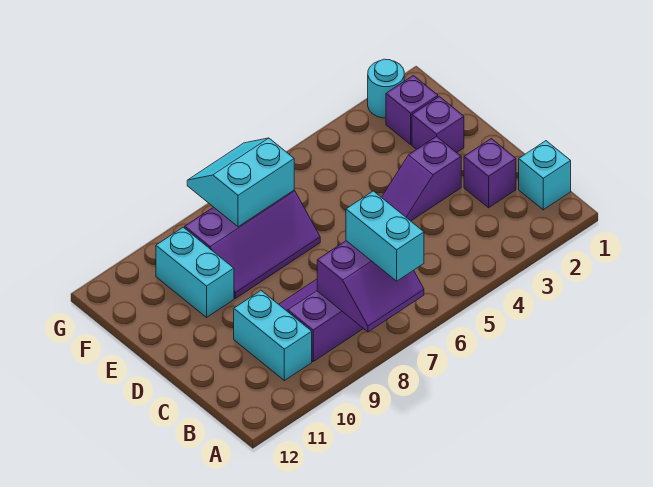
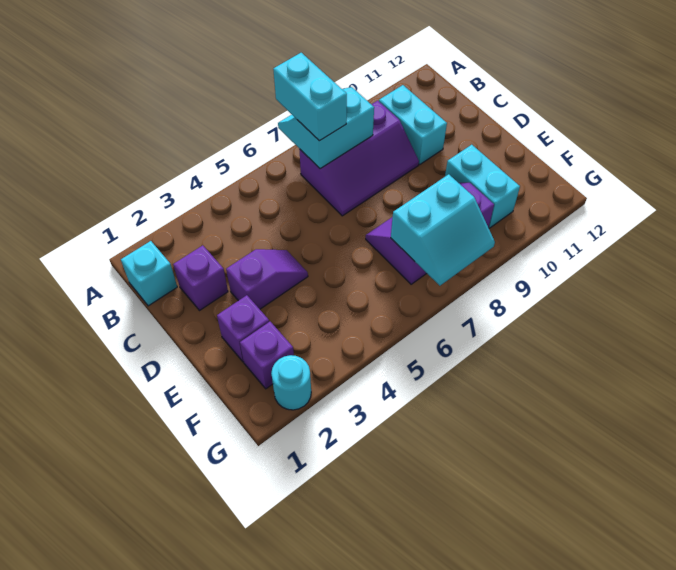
purple slope A7:B8 level 2 top B -> cyan slope A7:B8 level 2 top B

